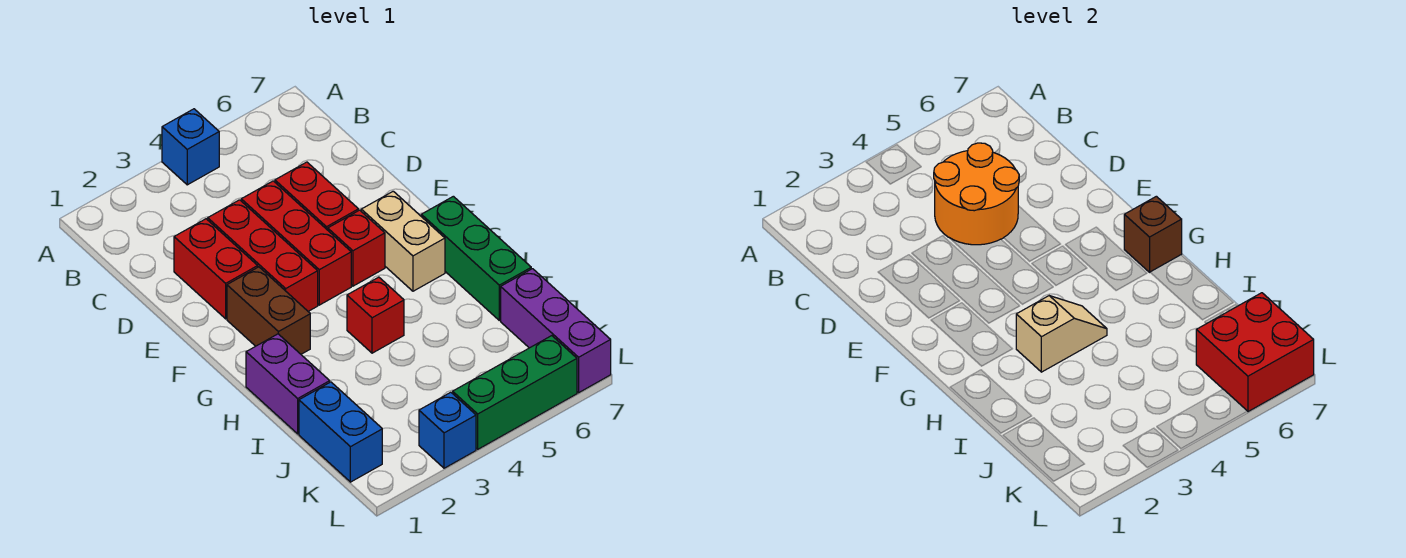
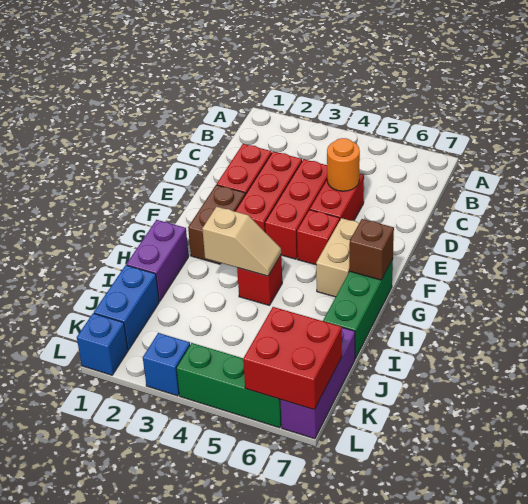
blue brick A4 level 1 -> blue brick L1 level 1
orange round brick C4:D5 level 2 -> orange round brick D5 level 2

